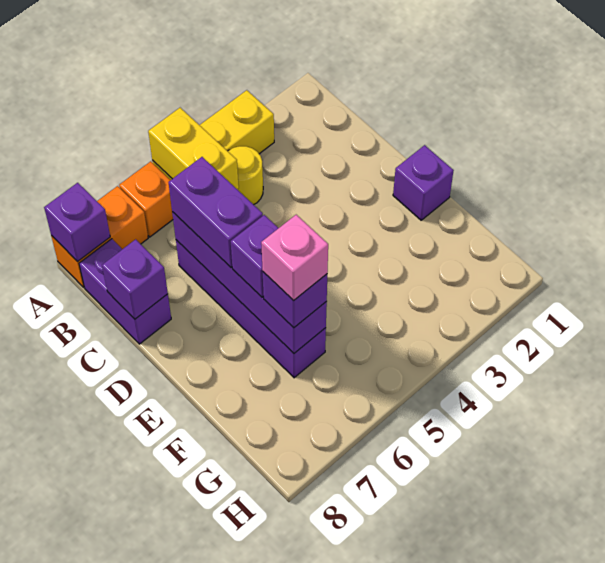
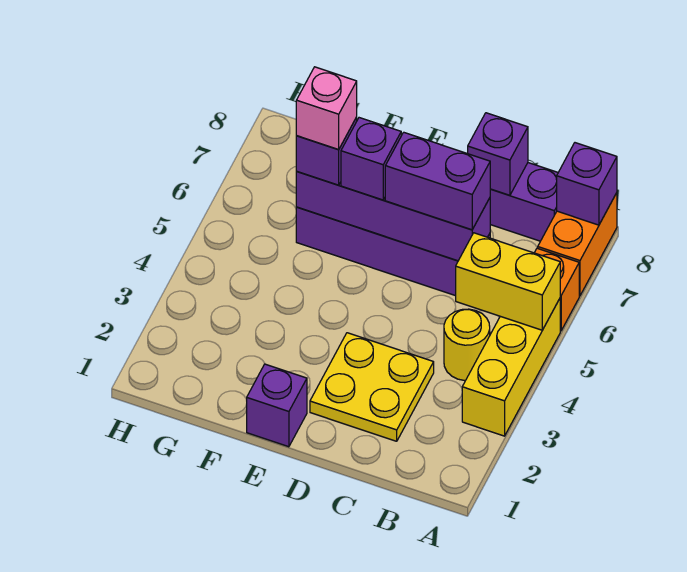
none -> yellow plate C2:D3 level 1

